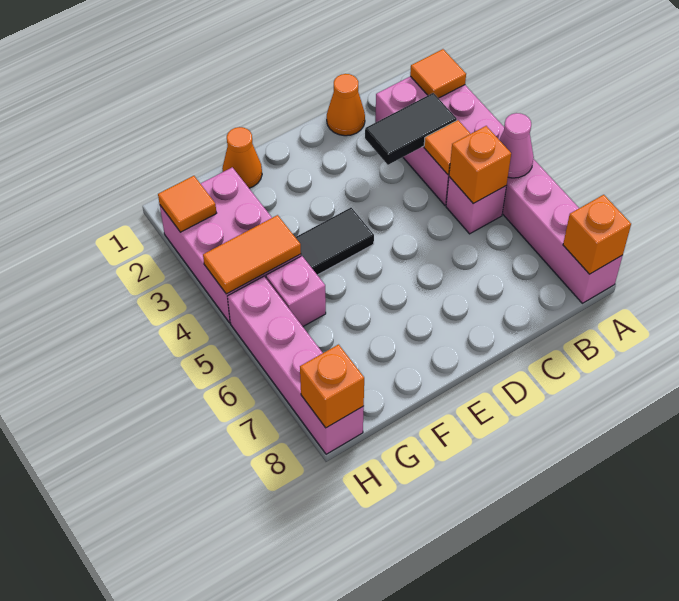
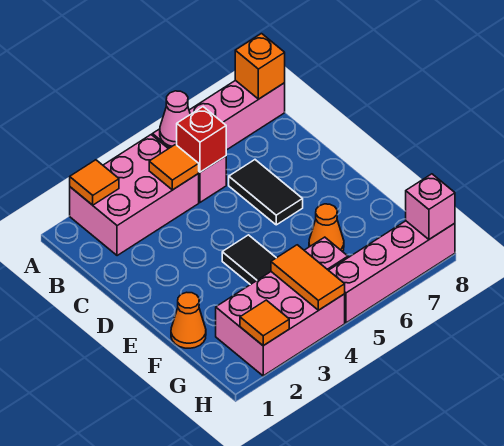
black tile B3:C3 level 2 -> black tile C6:D6 level 1
orange brick B5 level 2 -> red brick B5 level 2
orange cone C1 level 1 -> orange cone F6 level 1
orange brick H8 level 2 -> pink brick H8 level 2

